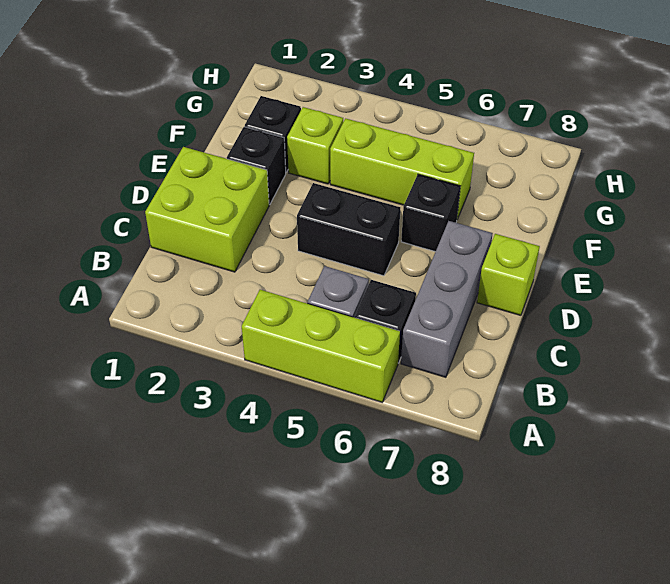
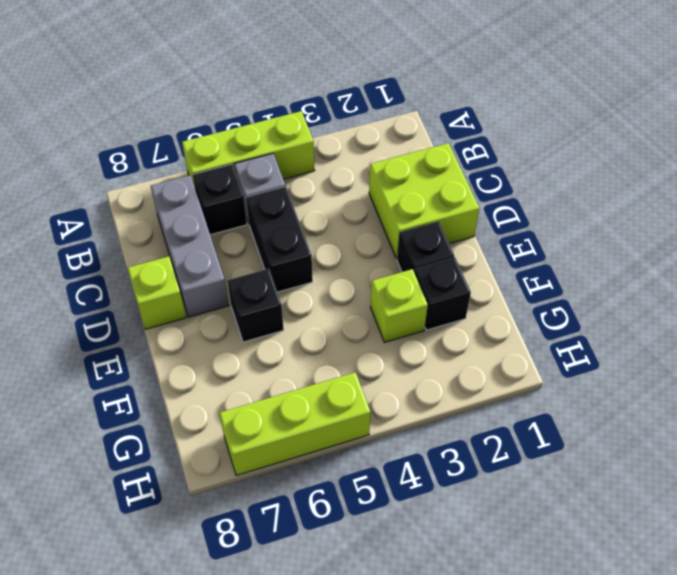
black brick D4:D5 level 1 -> black brick C5:D5 level 1
lime brick F4:F6 level 1 -> lime brick H5:H7 level 1

